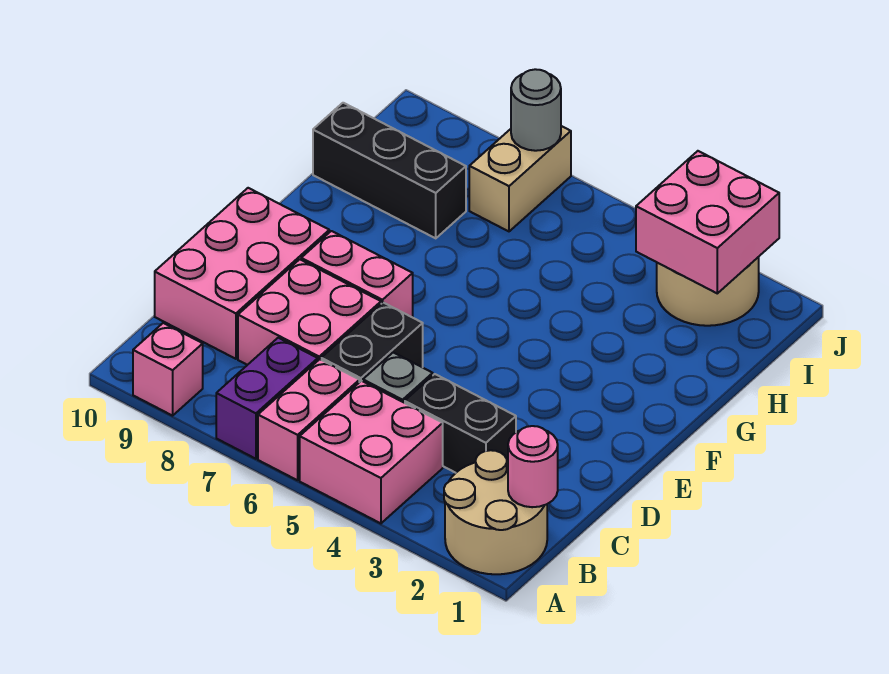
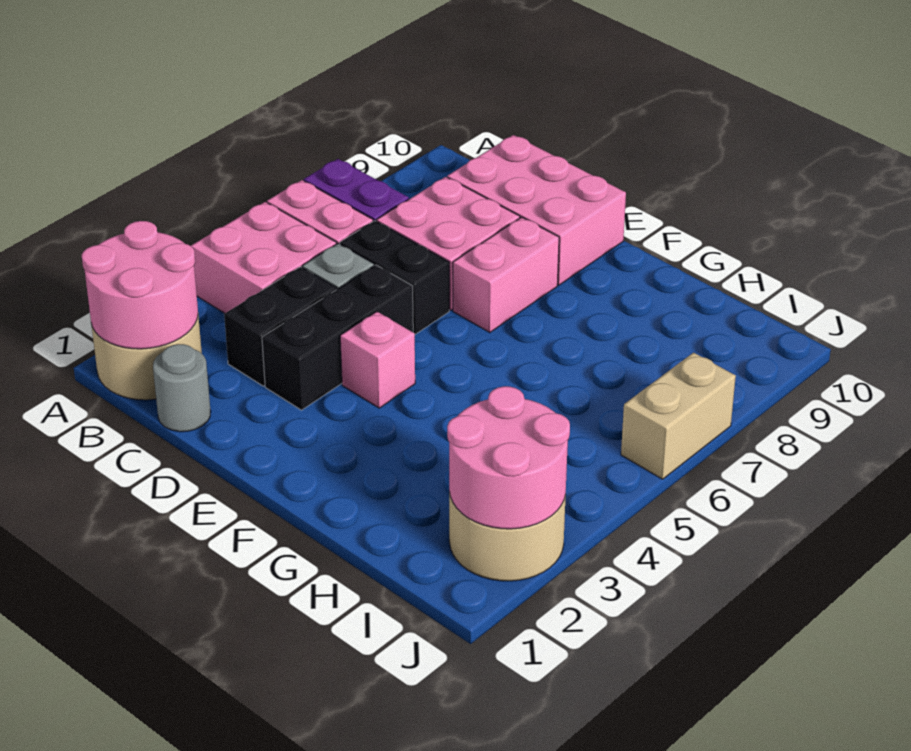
pink brick A9 level 1 -> pink brick E4 level 1
pink round brick B1 level 2 -> pink round brick A1:B2 level 2
black brick H8:H10 level 1 -> black brick D3:D5 level 1
pink brick I2:J3 level 2 -> pink round brick I2:J3 level 2
tan brick I7:J7 level 1 -> tan brick J6:J7 level 1
grey round brick J7 level 2 -> grey round brick C1 level 1

